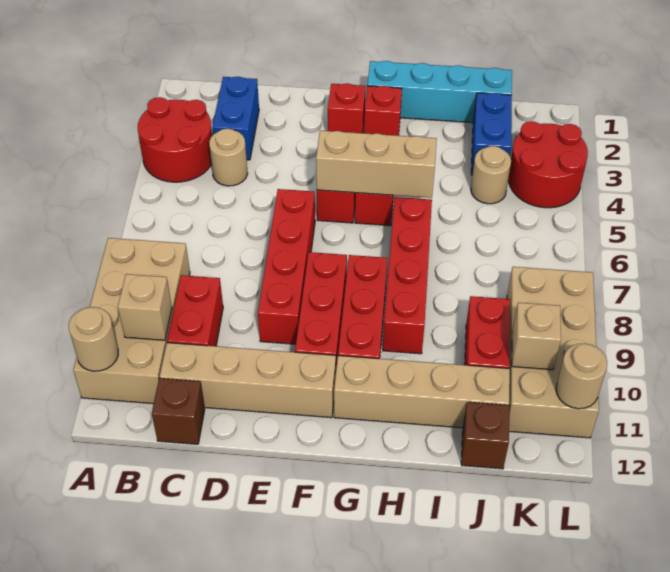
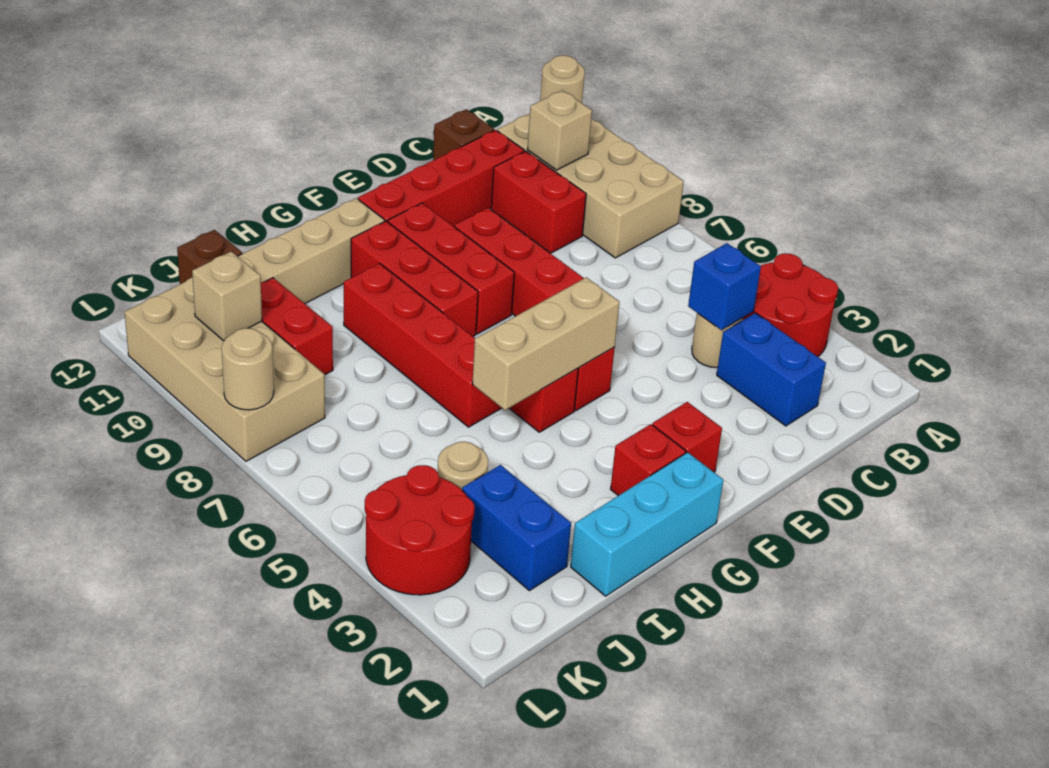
none -> blue brick C4 level 2
tan brick C11:F11 level 1 -> red brick C11:F11 level 1
cyan brick G1:J1 level 1 -> cyan brick G1:I1 level 1
tan round brick L11 level 2 -> tan round brick L8 level 2

